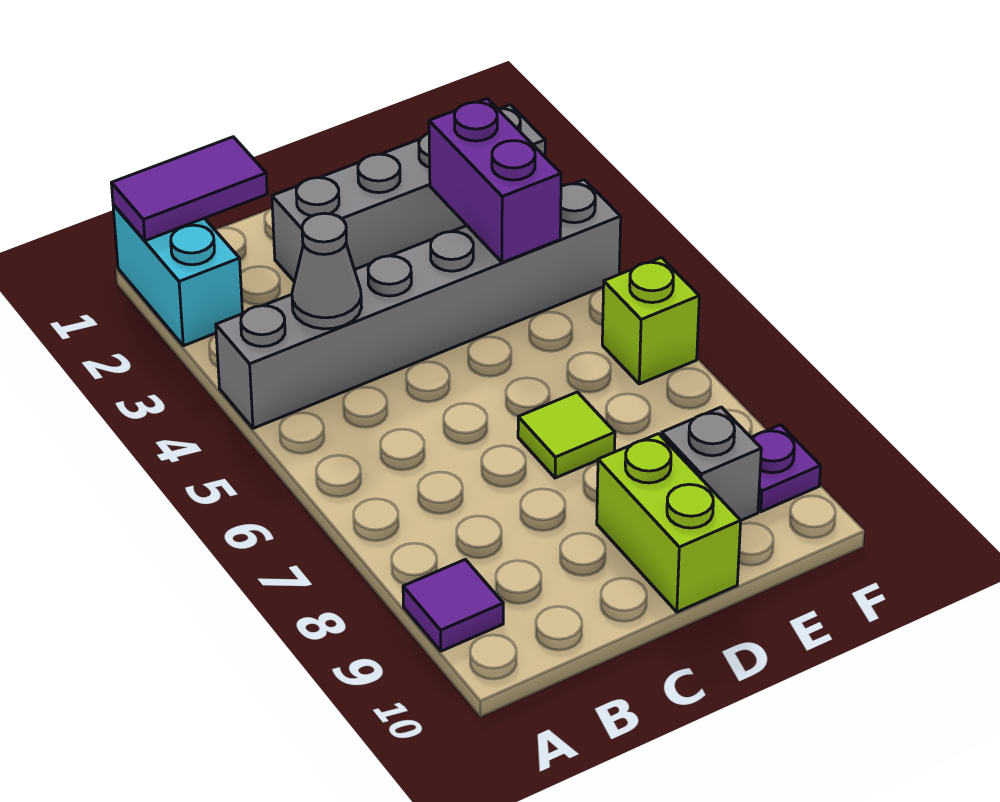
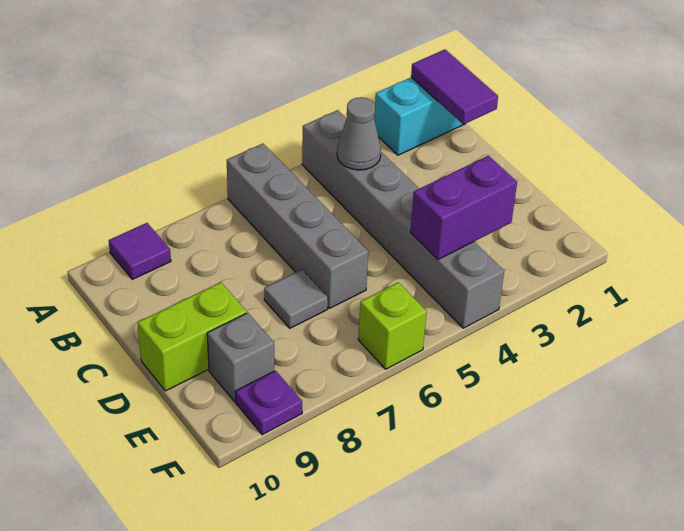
grey brick C2:F2 level 1 -> grey brick A6:D6 level 1
lime tile D7 level 1 -> grey tile D7 level 1

